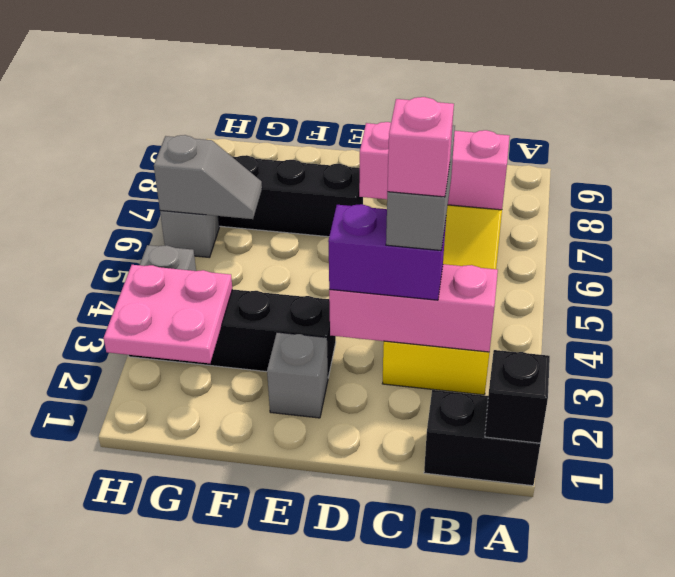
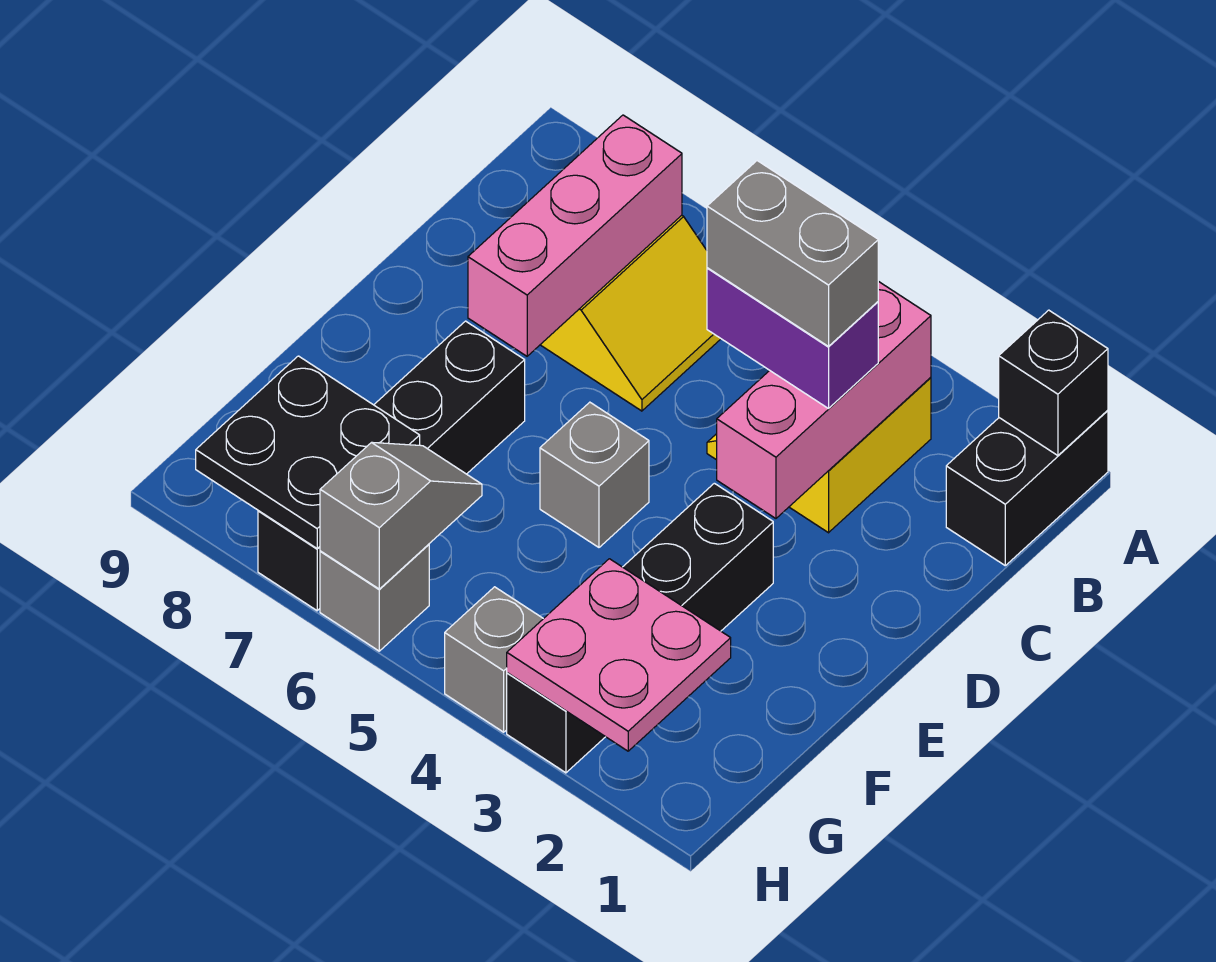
purple brick C3:D3 level 3 -> purple brick C3:C4 level 3
pink brick C3 level 5 -> none
grey brick E2 level 1 -> grey brick E5 level 1
none -> black plate G7:H8 level 2

